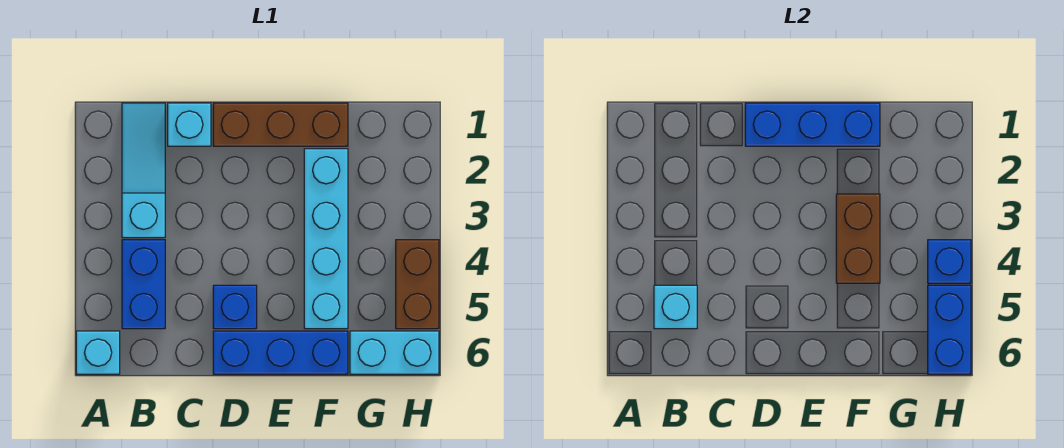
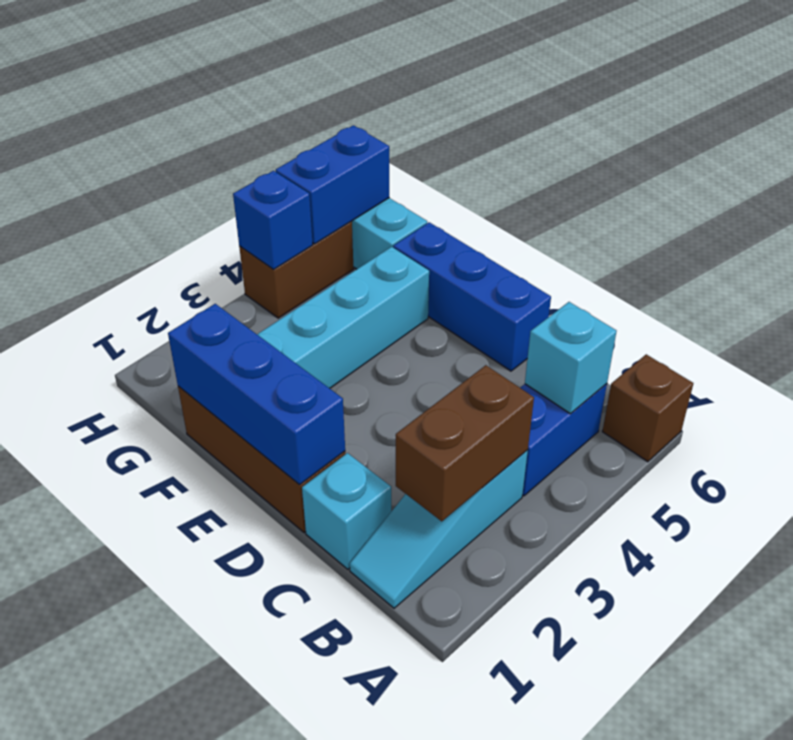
cyan brick A6 level 1 -> brown brick A6 level 1
blue brick D5 level 1 -> none
brown brick F3:F4 level 2 -> brown brick B2:B3 level 2

